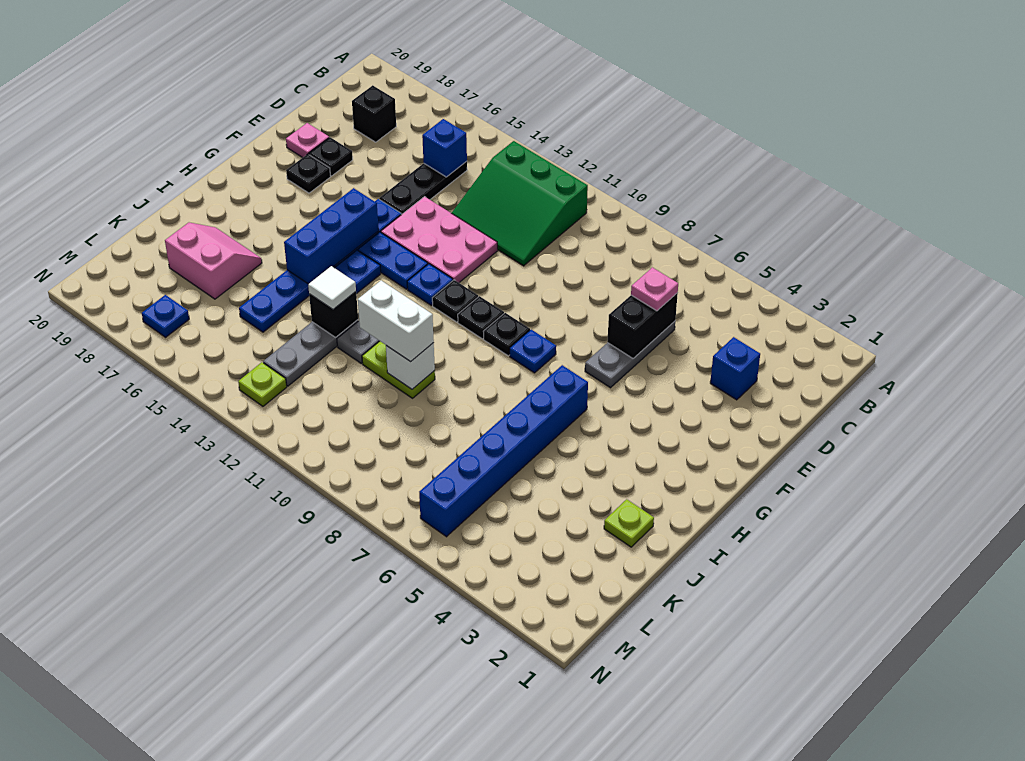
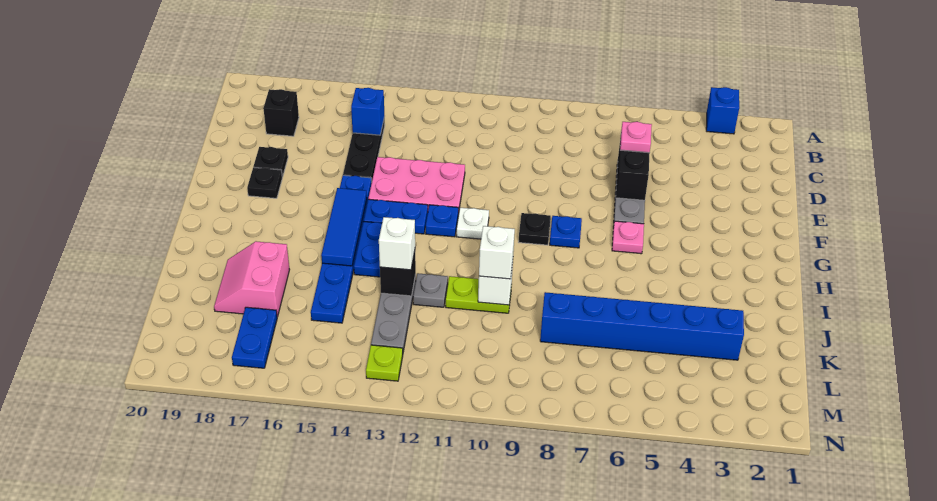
green slope B11:D13 level 1 top B -> none
blue brick D3 level 1 -> blue brick A3 level 1
pink plate E19 level 1 -> pink plate G6 level 1
black plate G10 level 1 -> none
black plate G11 level 1 -> white plate G11 level 1
blue brick G15:I15 level 2 -> blue tile G15:I15 level 2
blue brick H6:M6 level 1 -> blue brick K3:K8 level 1
lime plate J2 level 1 -> none
white brick J10:J11 level 3 -> white brick J10 level 3
white tile J13 level 3 -> white brick J13 level 3
pink slope J17:K18 level 1 top K -> pink slope J17:K18 level 1 top 17
blue plate M17 level 1 -> blue plate L17:M17 level 1

